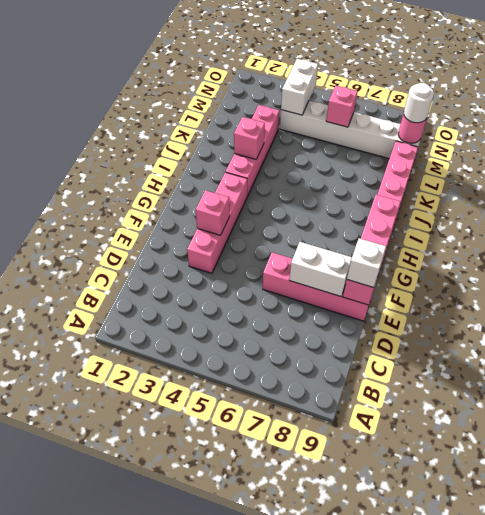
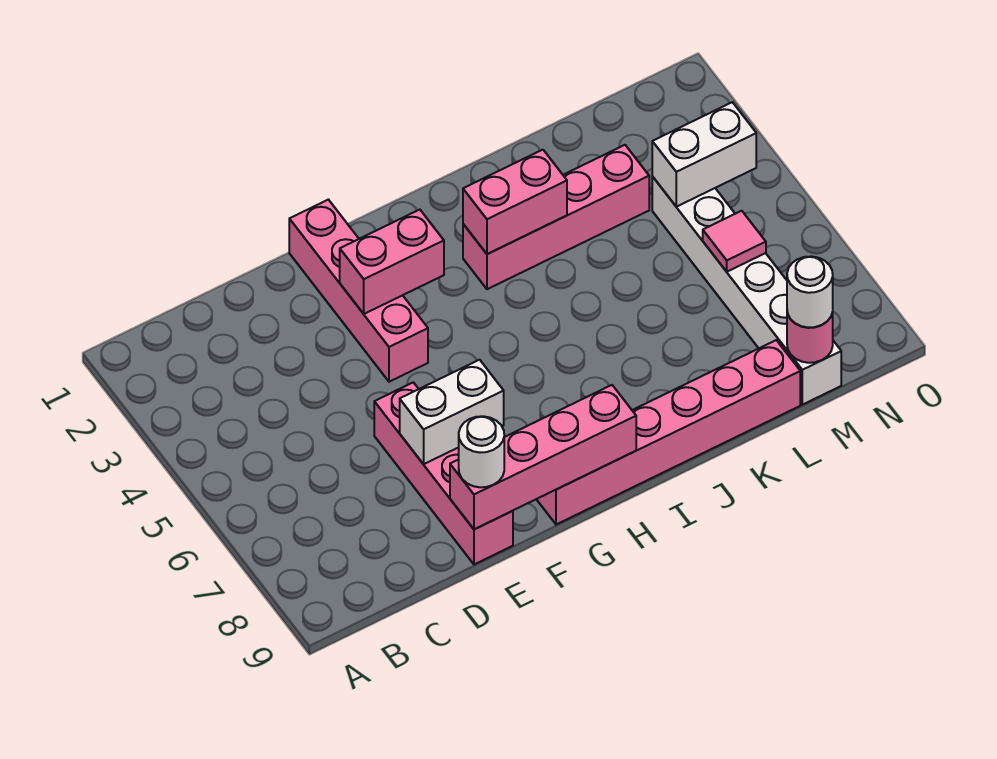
pink brick E3:H3 level 1 -> pink brick F1:F4 level 1
white brick E7:E8 level 2 -> white brick E7:F7 level 2
white brick E9 level 3 -> white round brick E9 level 3
pink brick F3 level 2 -> pink brick F3:G3 level 2
pink brick J3 level 2 -> pink brick I3:J3 level 2
pink brick M6 level 2 -> pink tile M6 level 2

